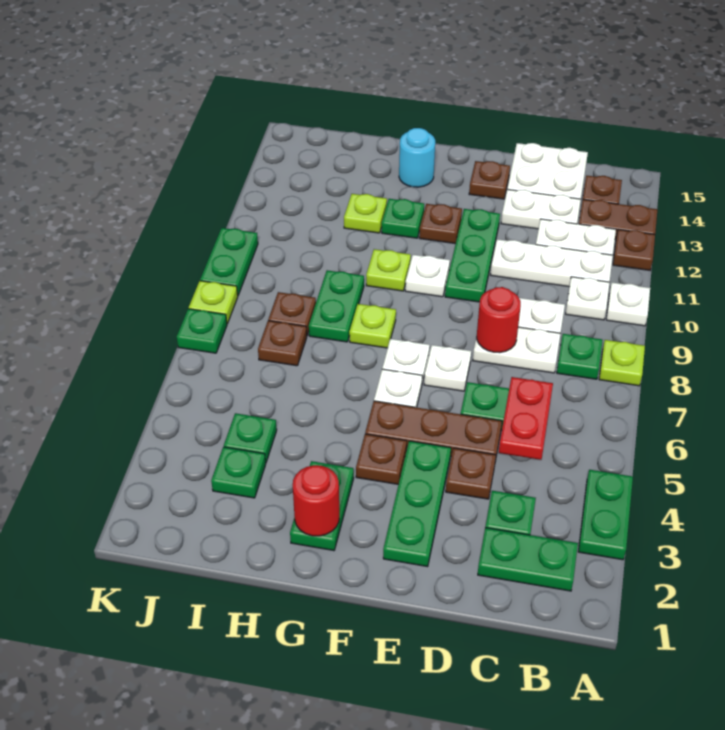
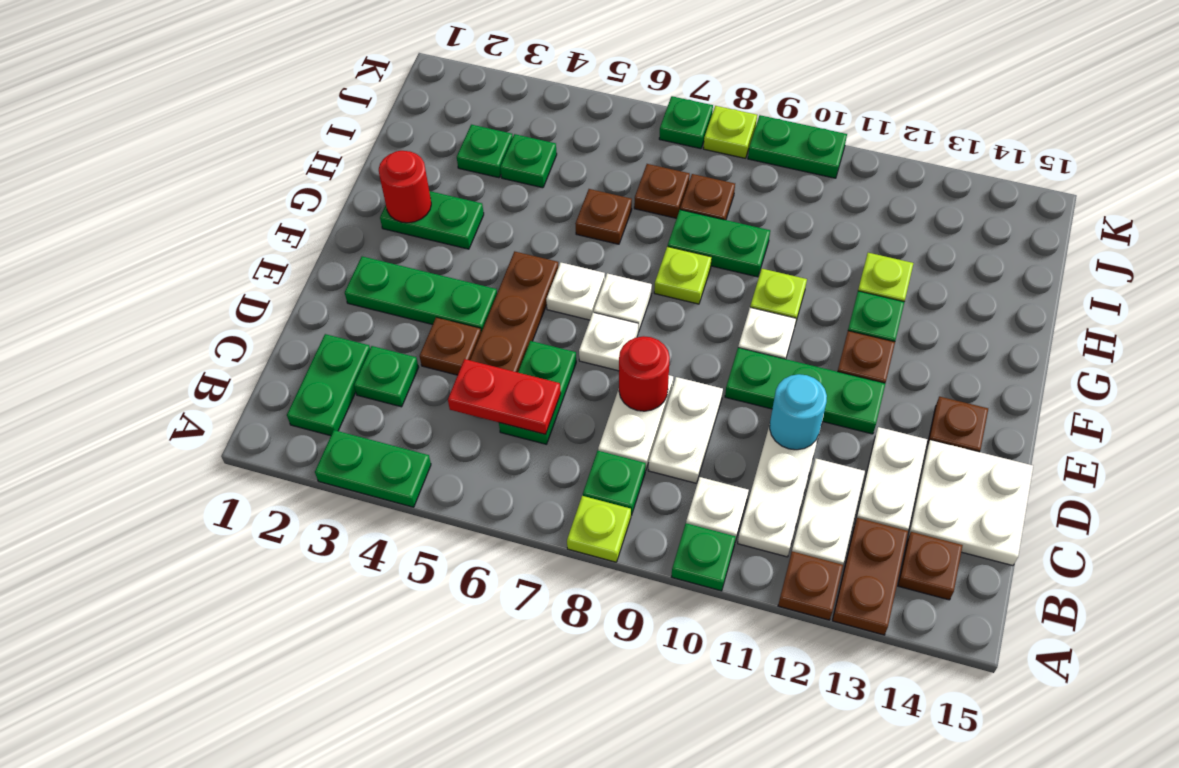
white plate A10 level 1 -> green plate A10 level 1
brown plate F4 level 1 -> brown plate H6 level 1
cyan round brick G14 level 1 -> cyan round brick D11 level 2

